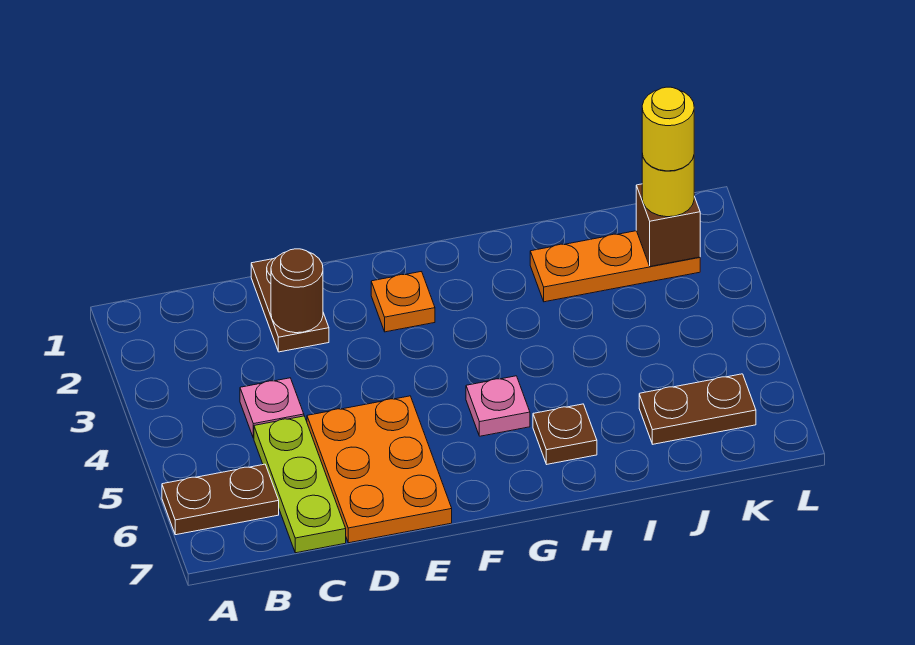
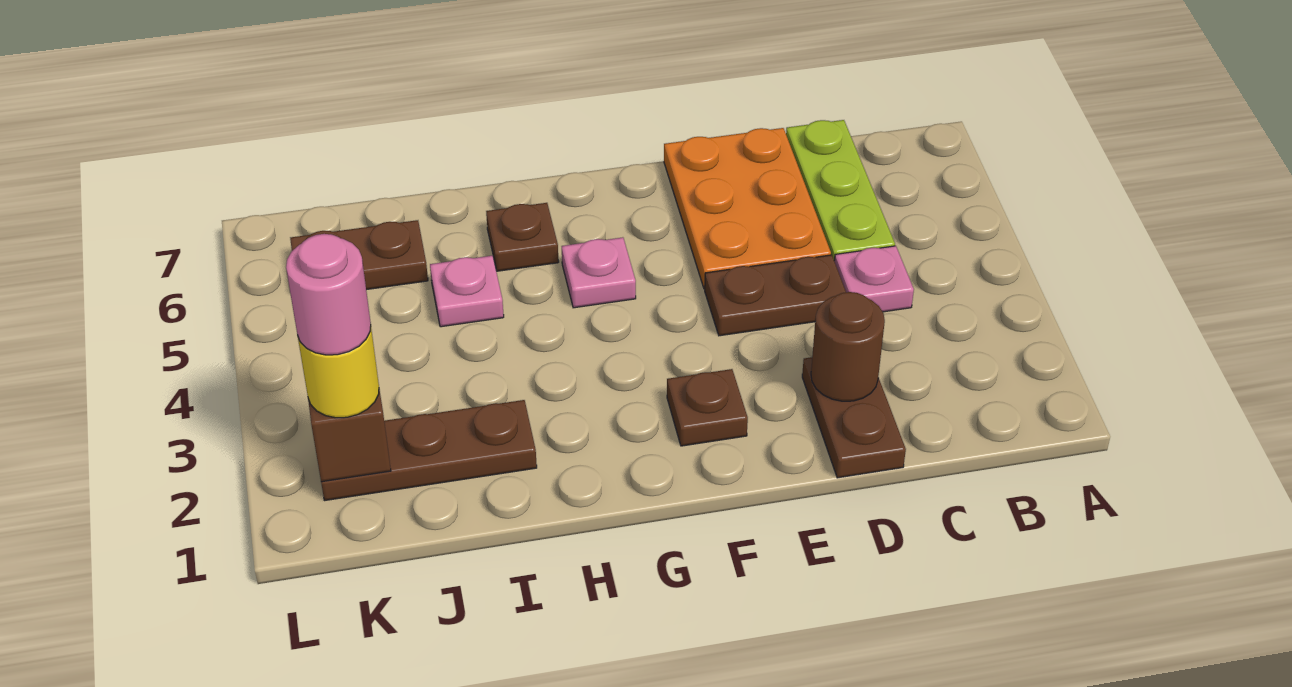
brown plate A6:B6 level 1 -> brown plate D4:E4 level 1
orange plate F2 level 1 -> brown plate F2 level 1
orange plate I2:K2 level 1 -> brown plate I2:K2 level 1
none -> pink plate I5 level 1
yellow round brick K2 level 4 -> pink round brick K2 level 4

